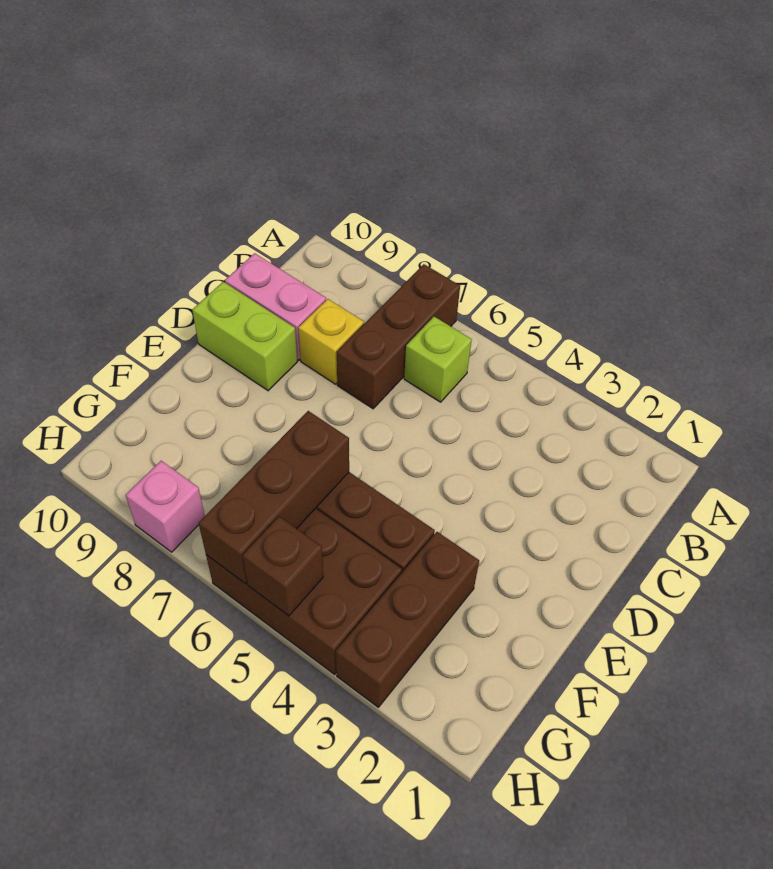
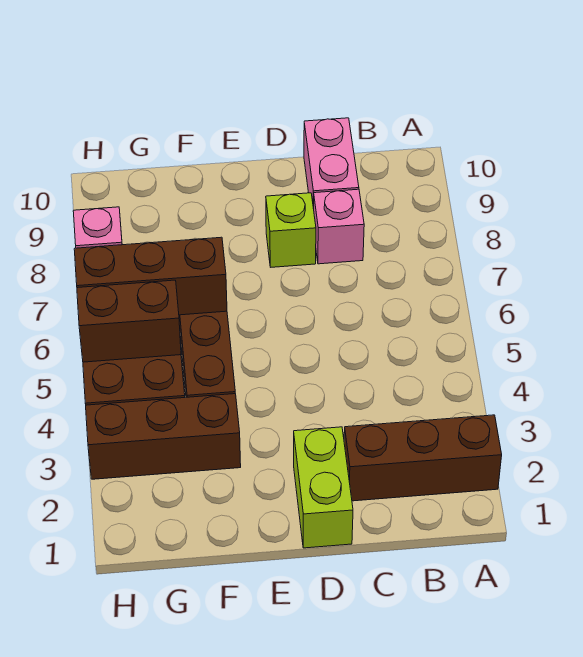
brown brick A7:C7 level 1 -> brown brick A2:C2 level 1
lime brick B6 level 1 -> lime brick D8 level 1
yellow brick C8 level 1 -> pink brick C8 level 1
lime brick D9:D10 level 1 -> lime brick D1:D2 level 1
brown brick H5 level 2 -> brown brick G5:H5 level 2

